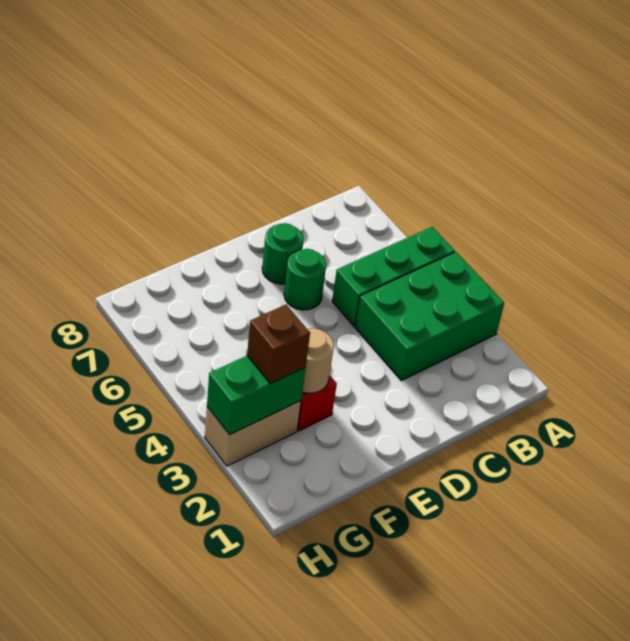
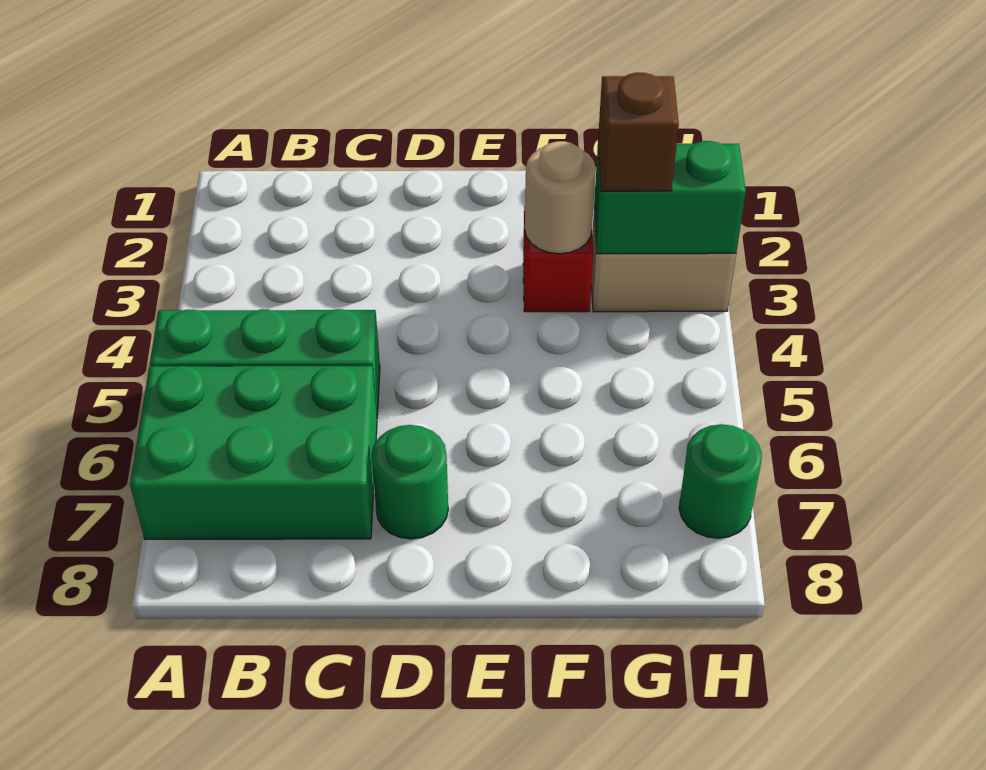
green brick A3:C4 level 1 -> green brick A6:C7 level 1
green round brick D6 level 1 -> green round brick H7 level 1

